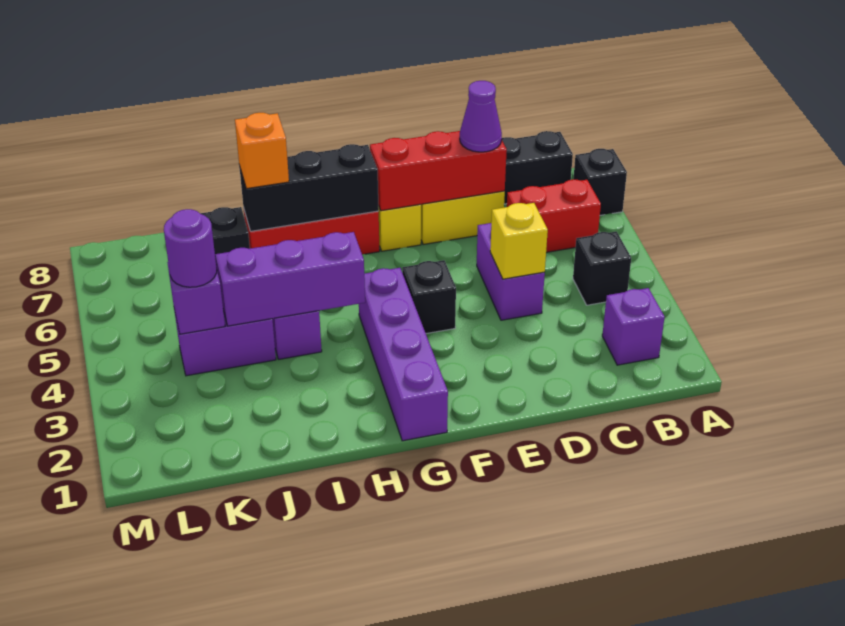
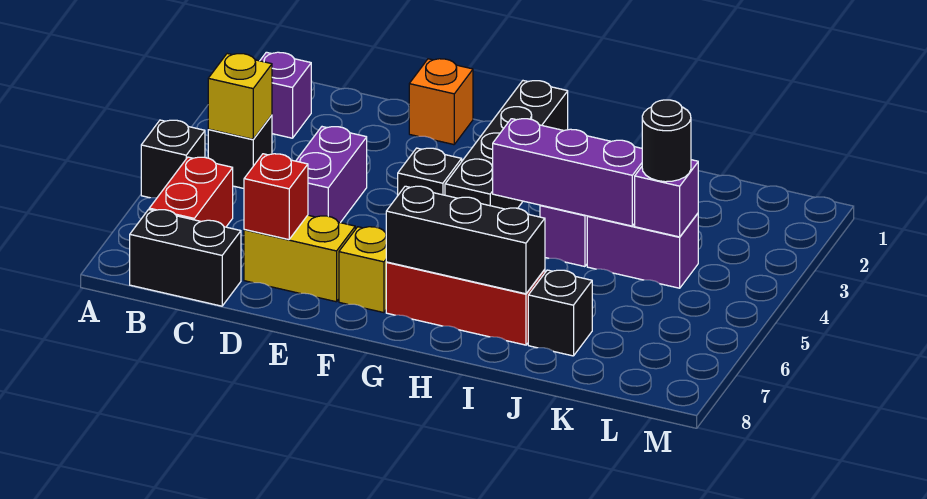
black brick A7 level 1 -> black brick A5 level 1
red brick B6:C6 level 1 -> red brick B6:B7 level 1
yellow brick D4 level 2 -> yellow brick B4 level 2
red brick D7:F7 level 2 -> red brick D7 level 2
purple cone D7 level 3 -> none
purple brick G1:G4 level 1 -> black brick G1:G4 level 1
orange brick I7 level 3 -> orange brick E1 level 1
purple round brick K4 level 3 -> black round brick K4 level 3

